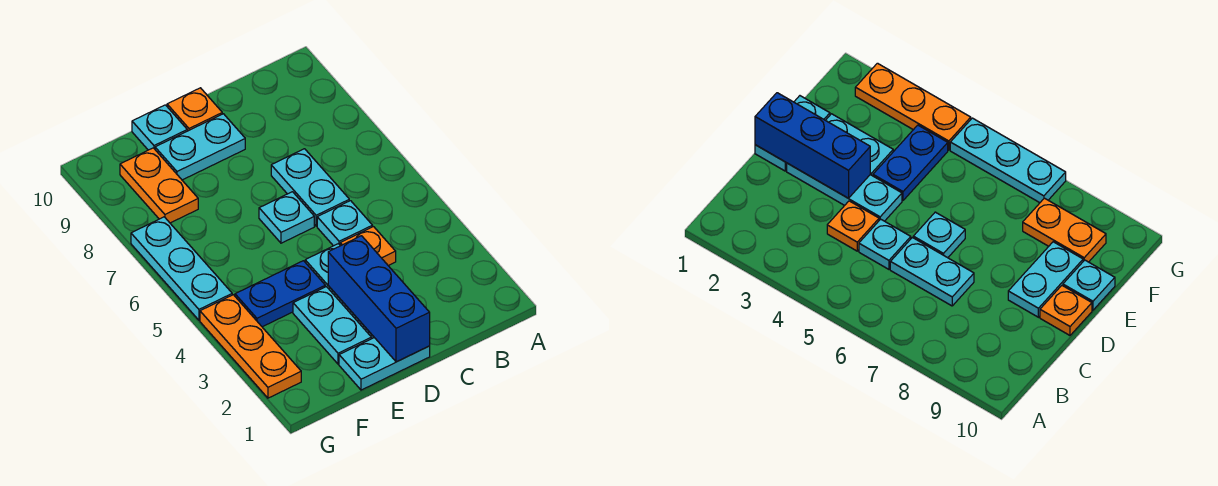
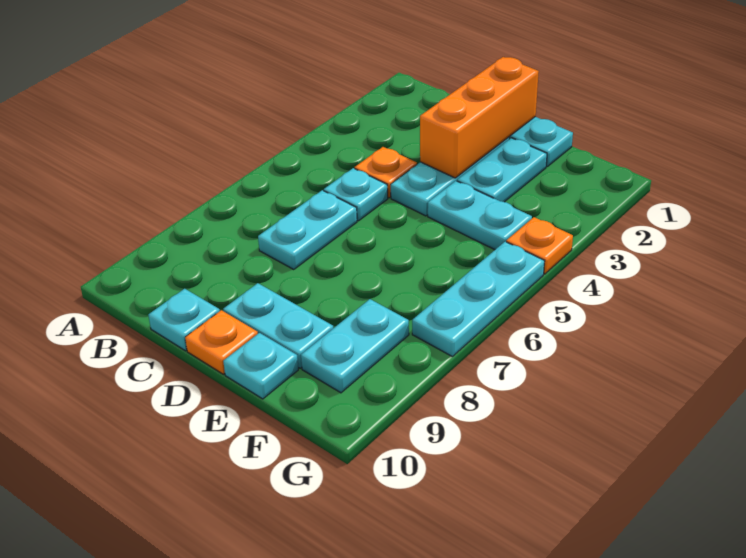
blue brick D1:D3 level 2 -> orange brick D1:D3 level 2
cyan plate D6 level 1 -> cyan plate C10 level 1
blue plate E4:F4 level 1 -> cyan plate E4:F4 level 1
orange plate F8:F9 level 1 -> cyan plate F8:F9 level 1
orange plate G2:G4 level 1 -> orange plate G4 level 1

